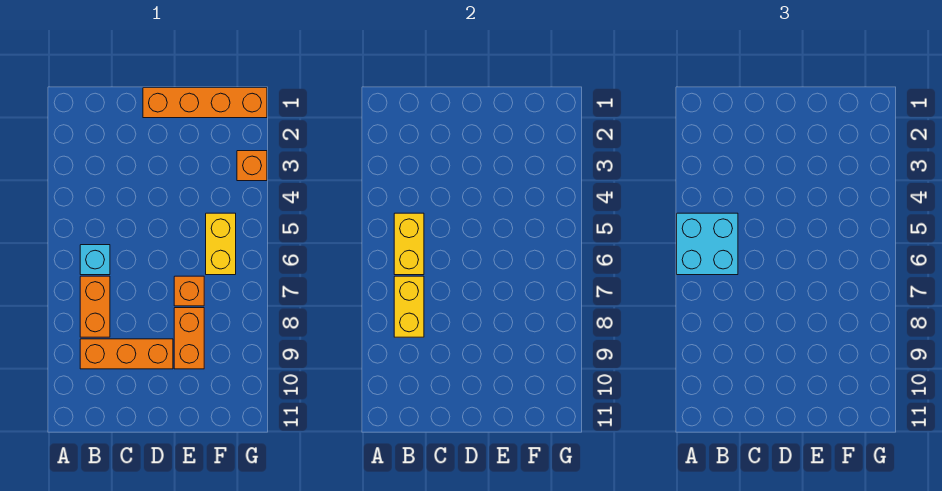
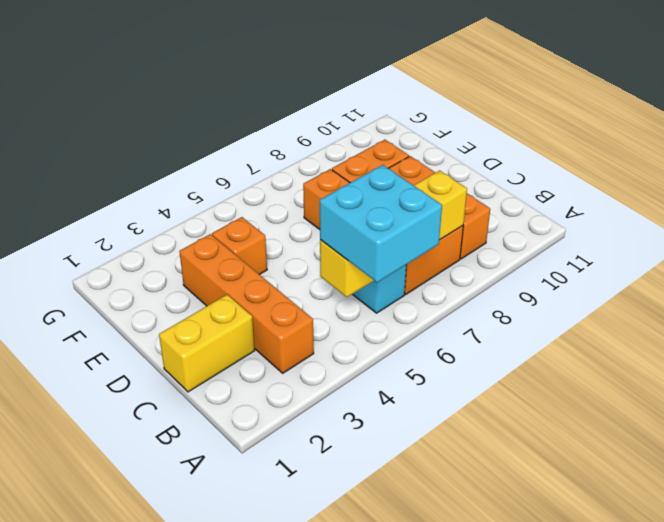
orange brick D1:G1 level 1 -> orange brick B3:E3 level 1
yellow brick F5:F6 level 1 -> yellow brick C1:C2 level 1
orange brick G3 level 1 -> orange brick E4 level 1

